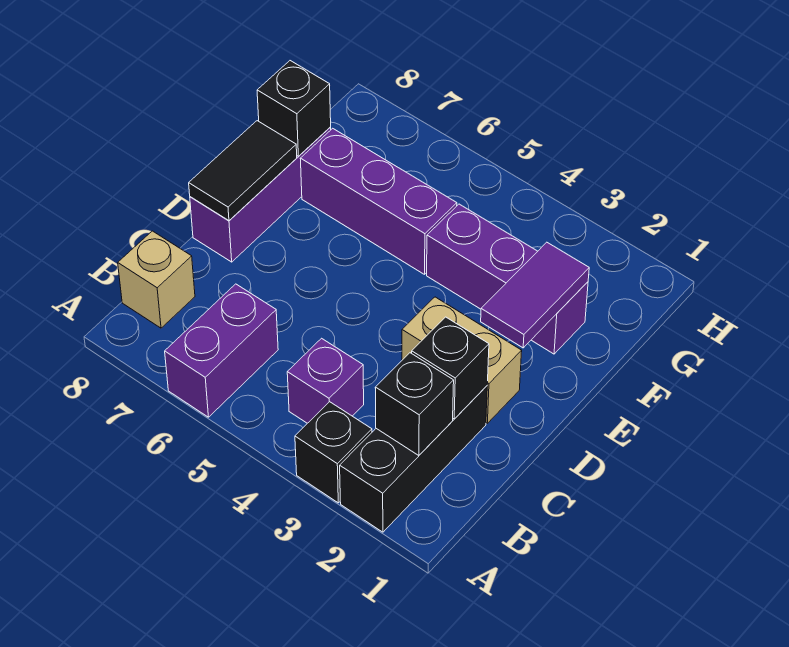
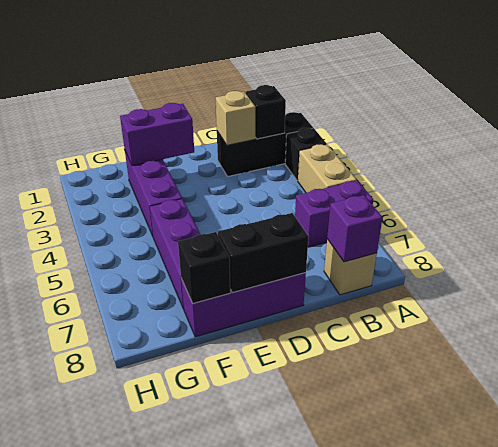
purple brick B4 level 1 -> purple brick B8 level 2
black brick C2 level 2 -> tan brick C2 level 2
tan brick D2:D3 level 1 -> tan brick A4:A5 level 1
black tile D8:E8 level 2 -> black brick D8:E8 level 2
purple tile E2:F2 level 2 -> purple brick E2:F2 level 2

